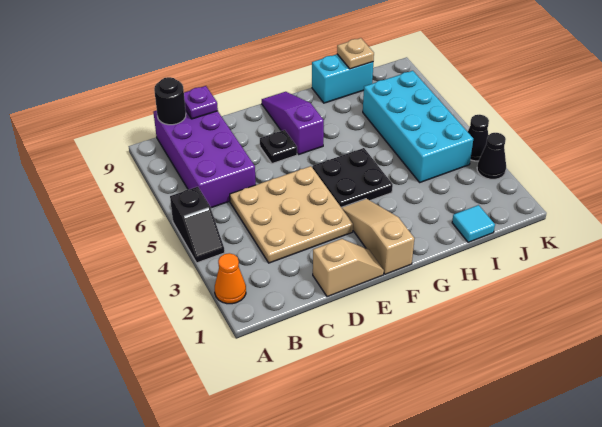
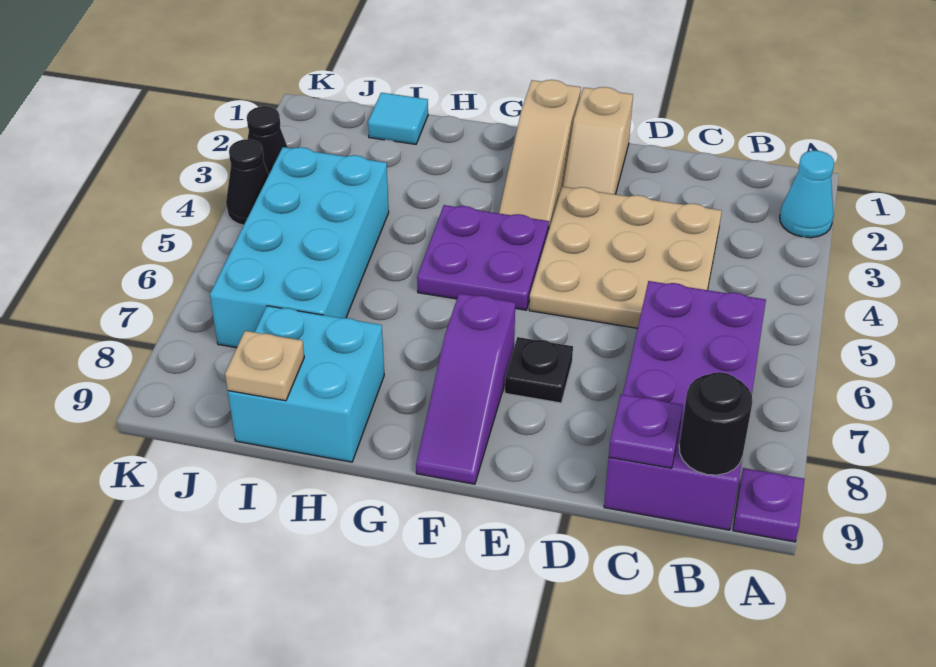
orange cone A2 level 1 -> cyan cone A2 level 1
black slope A4:A5 level 1 top 5 -> none
none -> purple plate A9 level 1
tan slope D1:E1 level 1 top D -> tan slope E1:E2 level 1 top 1
black plate F4:G5 level 1 -> purple plate F4:G5 level 1
cyan brick H9:I9 level 1 -> cyan brick H8:I9 level 1

